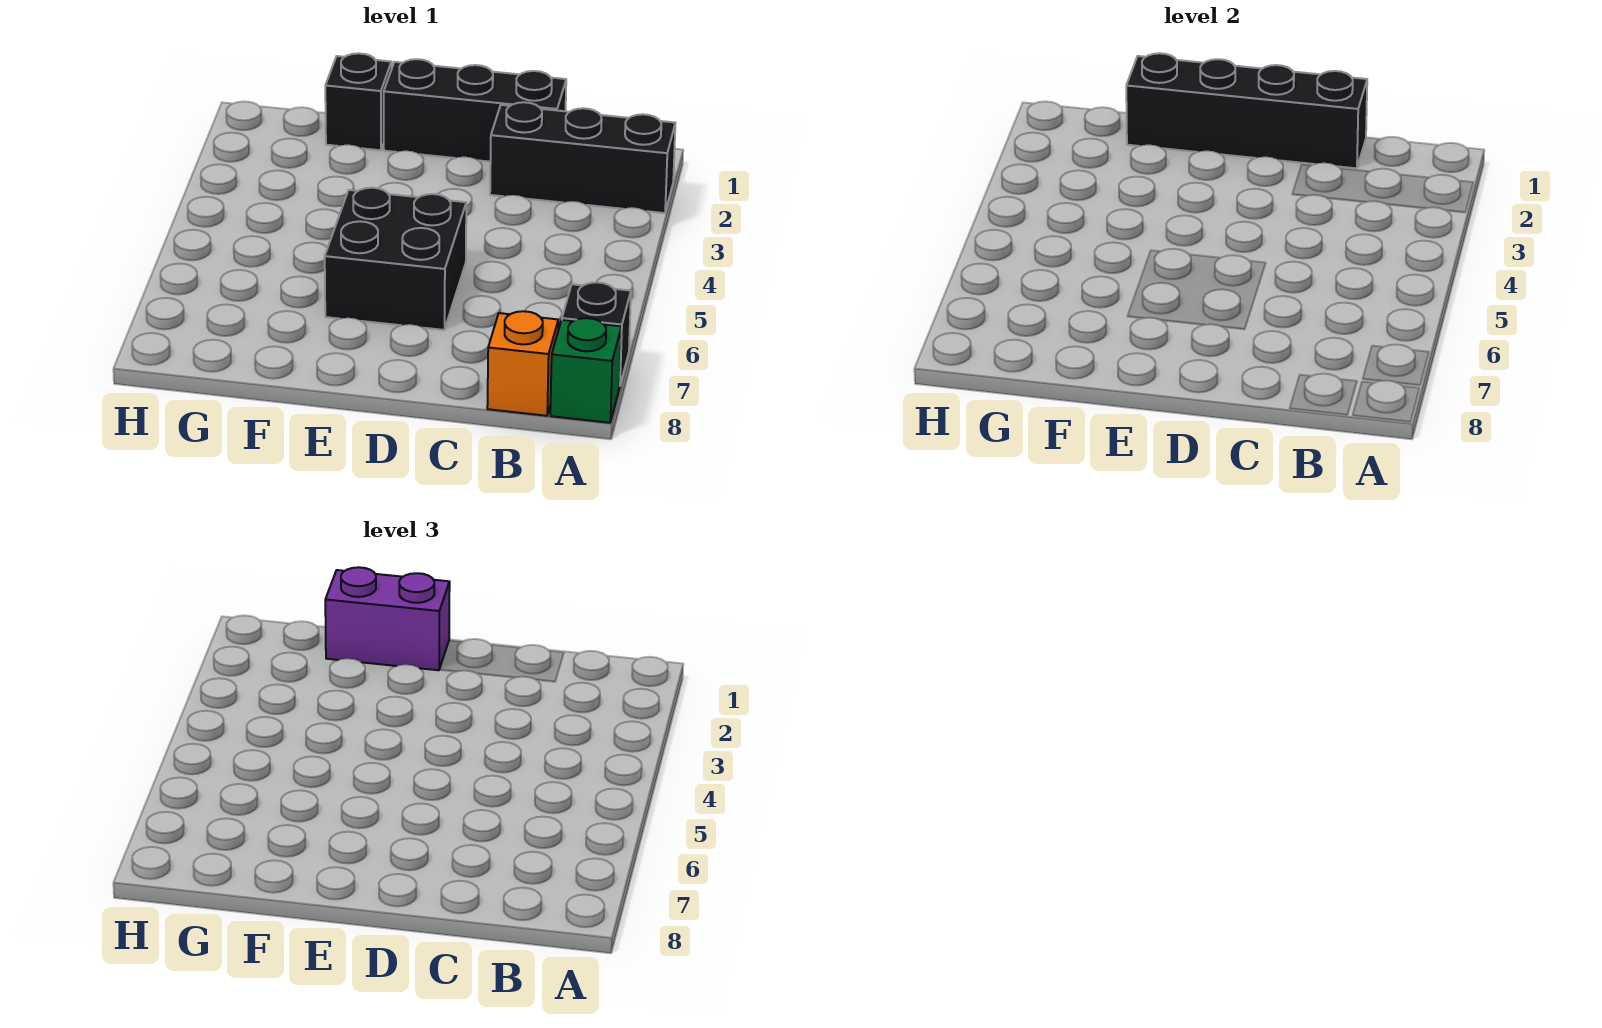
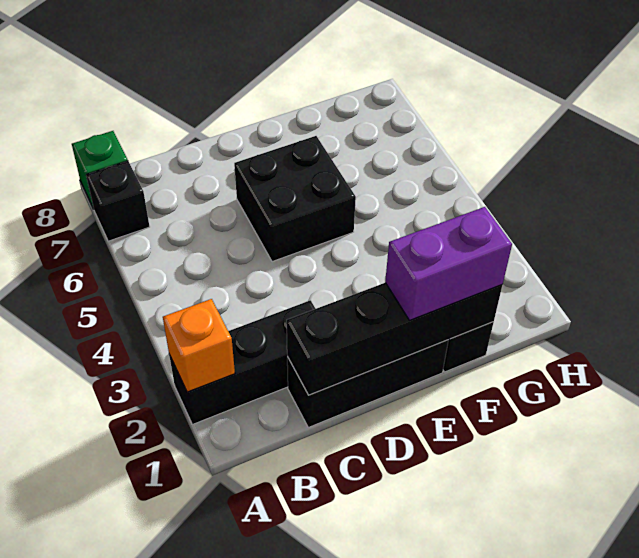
orange brick B8 level 1 -> orange brick A2 level 2

